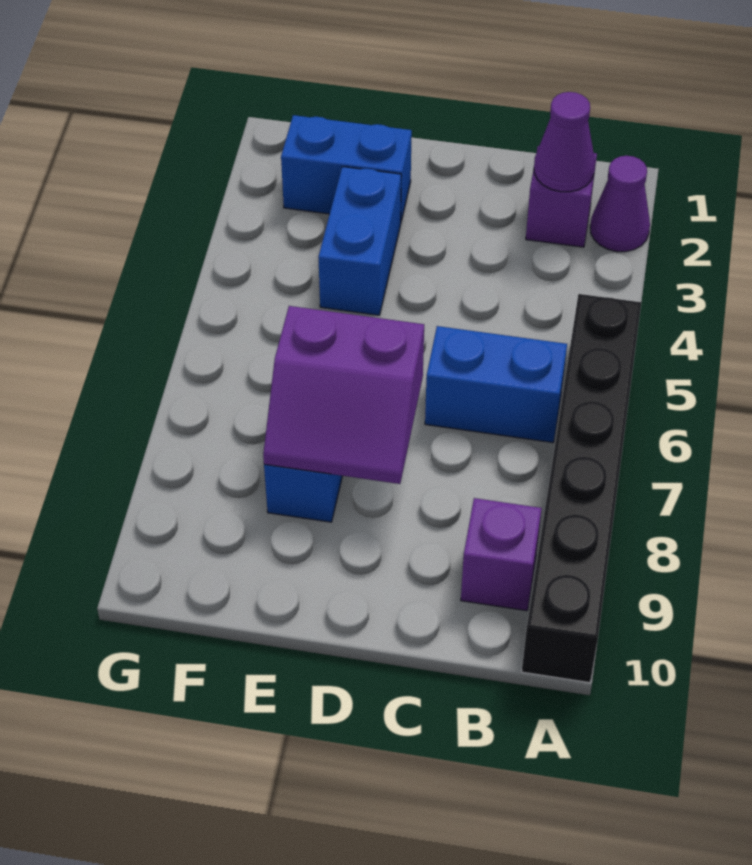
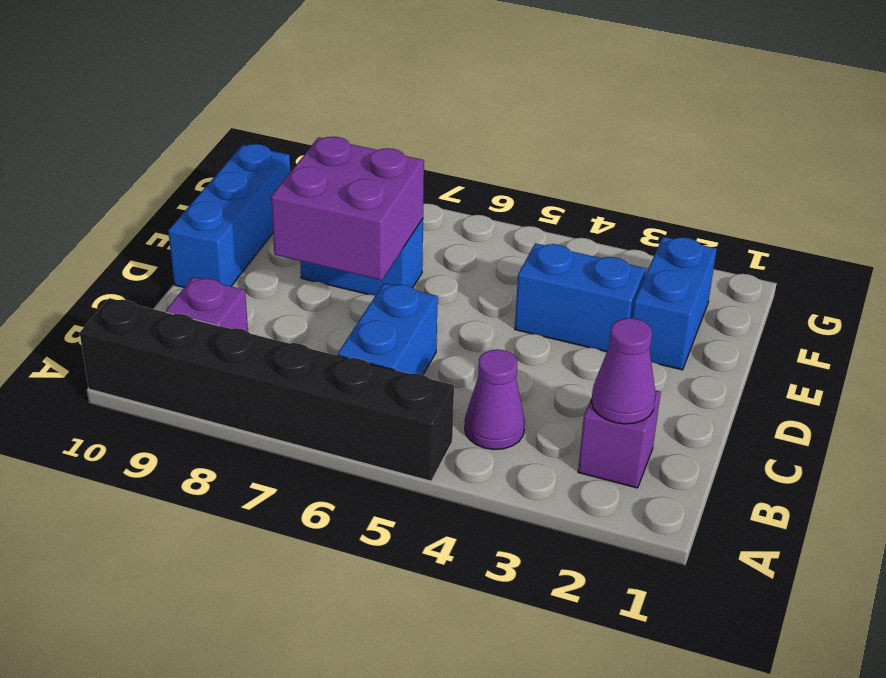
purple cone A2 level 1 -> purple cone B4 level 1
purple slope D7:E8 level 2 top 7 -> purple brick D7:E8 level 2
none -> blue brick D10:F10 level 1

